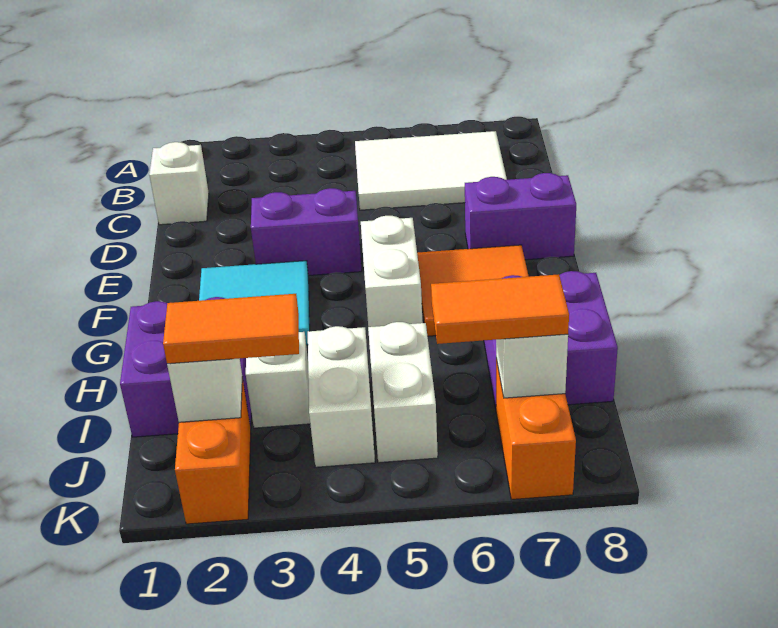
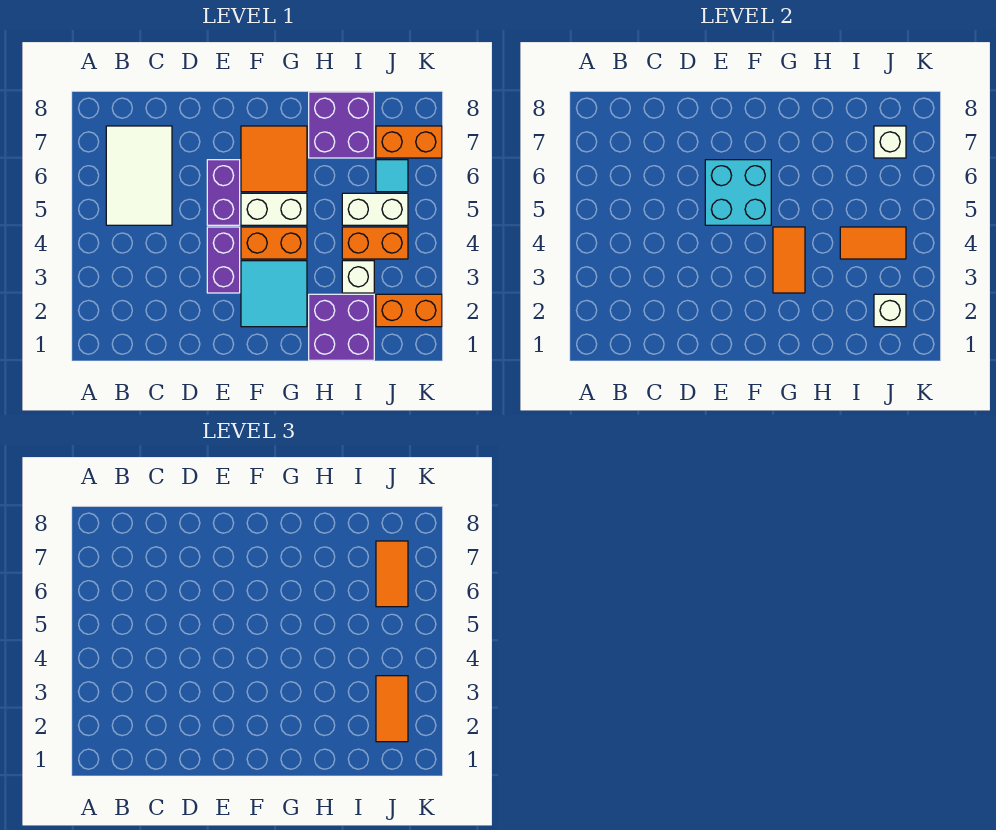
white brick C1 level 1 -> none
none -> cyan brick E5:F6 level 2
purple brick E7:E8 level 1 -> purple brick E5:E6 level 1
none -> orange brick F4:G4 level 1
none -> orange tile G3:G4 level 2
white brick I4:J4 level 1 -> orange brick I4:J4 level 1
none -> orange tile I4:J4 level 2
none -> cyan tile J6 level 1

